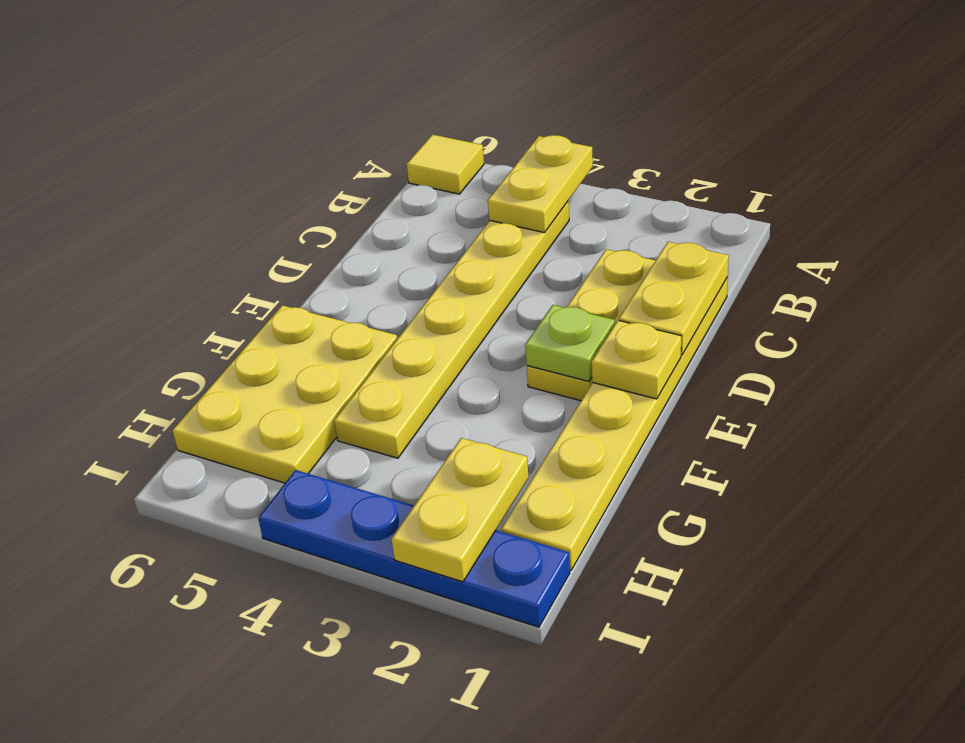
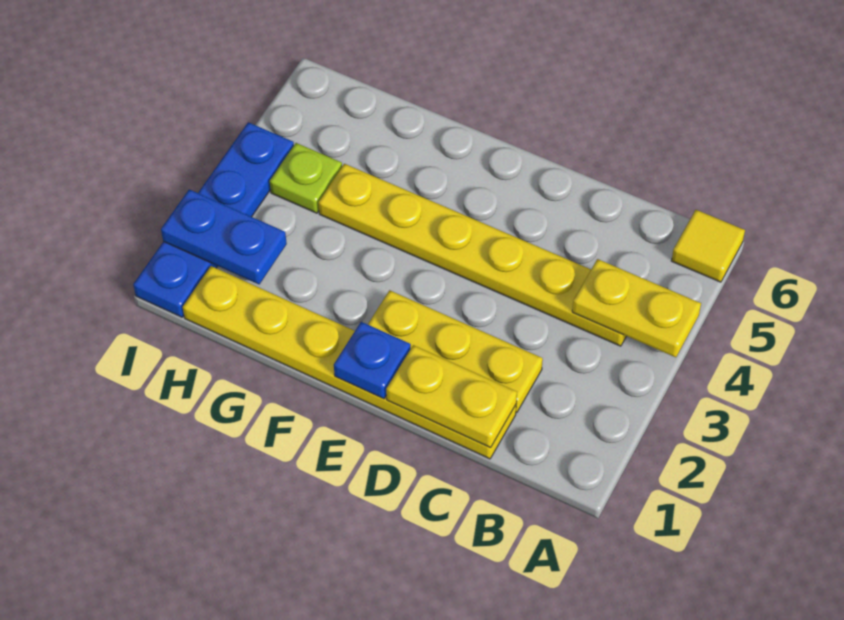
yellow plate E1 level 2 -> blue plate E1 level 2
lime plate E2 level 2 -> lime plate H4 level 1
yellow plate F5:H6 level 1 -> none
yellow plate H2:I2 level 2 -> blue plate H2:I2 level 2

